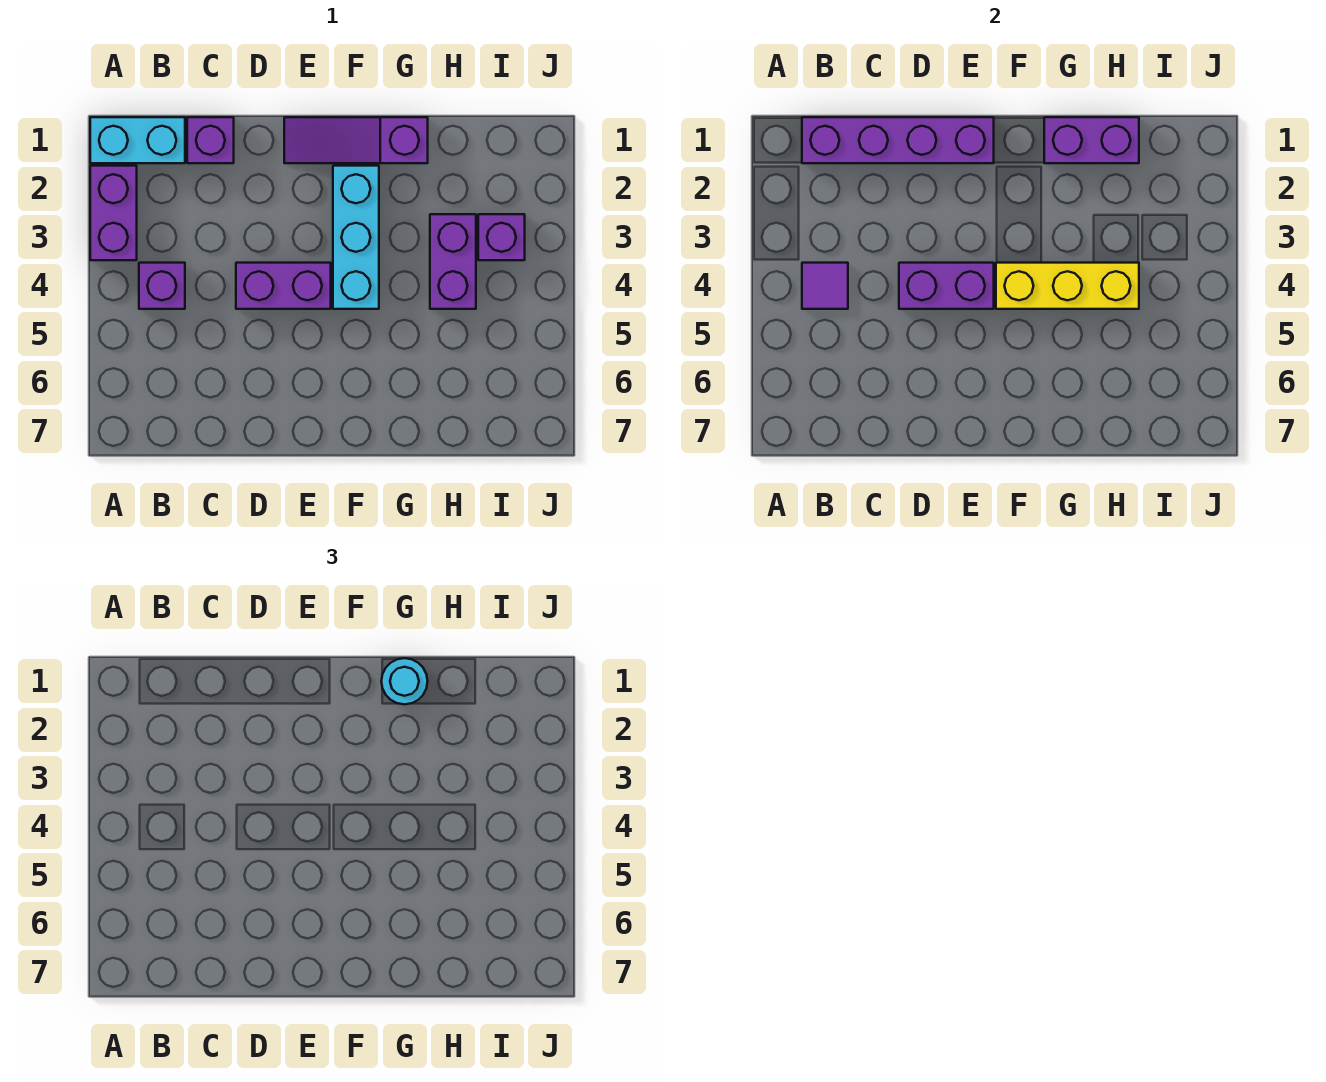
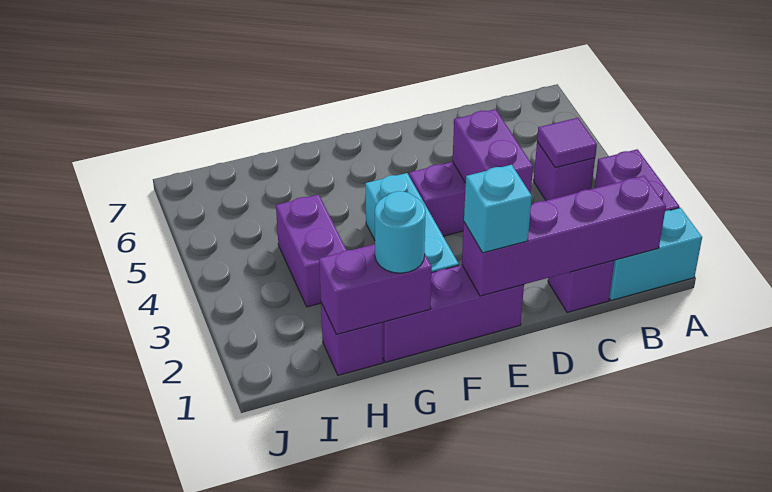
purple brick D4:E4 level 2 -> purple brick D3:D4 level 2
purple slope E1:G1 level 1 top G -> purple brick E1:G1 level 1
none -> cyan brick E1 level 3
yellow brick F4:H4 level 2 -> none
purple brick I3 level 1 -> purple brick H1 level 1

